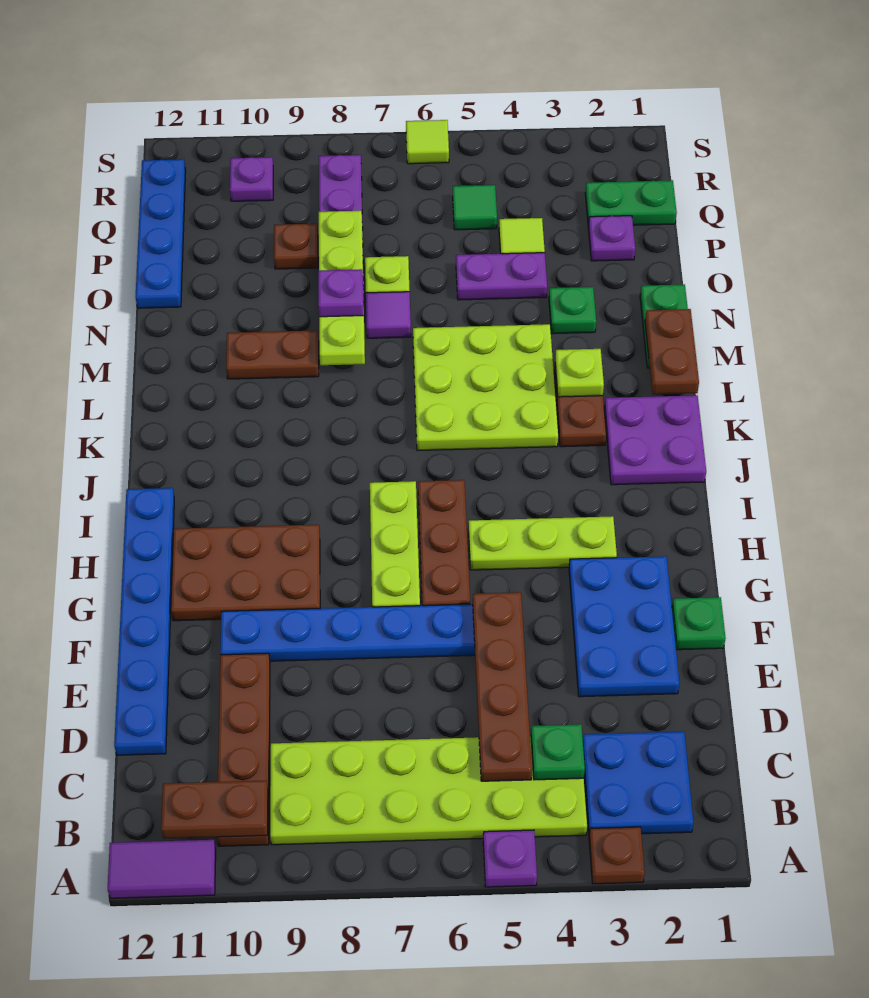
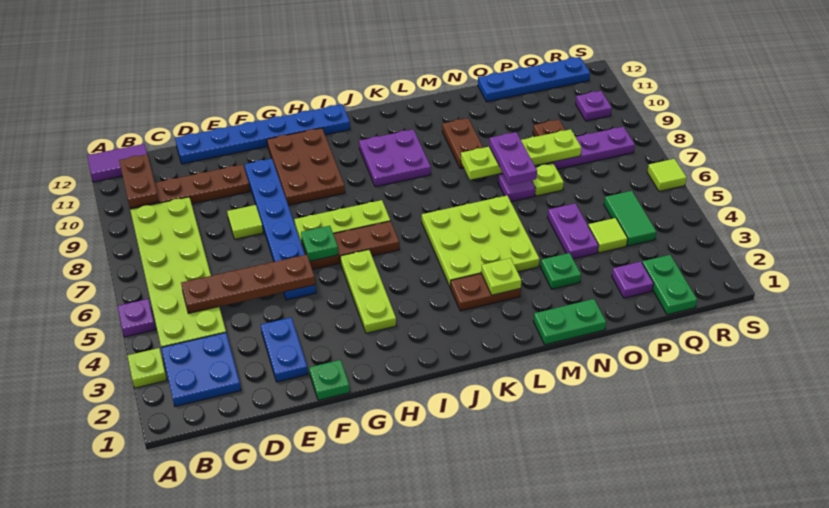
brown plate A3 level 1 -> lime plate A3 level 1
purple tile A11:A12 level 1 -> purple tile A12:B12 level 1
green plate C4 level 2 -> green plate G6 level 2
blue plate E2:G3 level 1 -> blue plate E2:E3 level 1
none -> lime tile E8 level 1
purple plate J1:K2 level 1 -> purple plate J9:K10 level 1
brown plate L1:M1 level 2 -> none
purple plate N8 level 3 -> purple plate N7:N8 level 3
green tile Q5 level 1 -> green tile Q4:Q5 level 1

